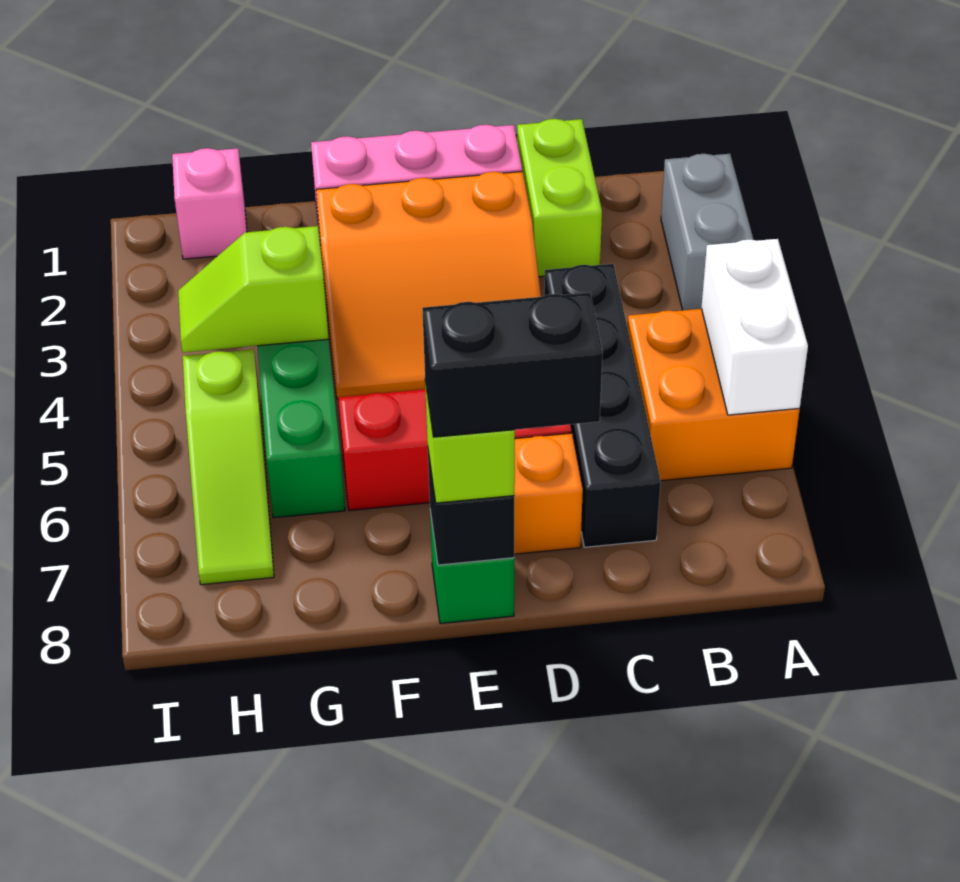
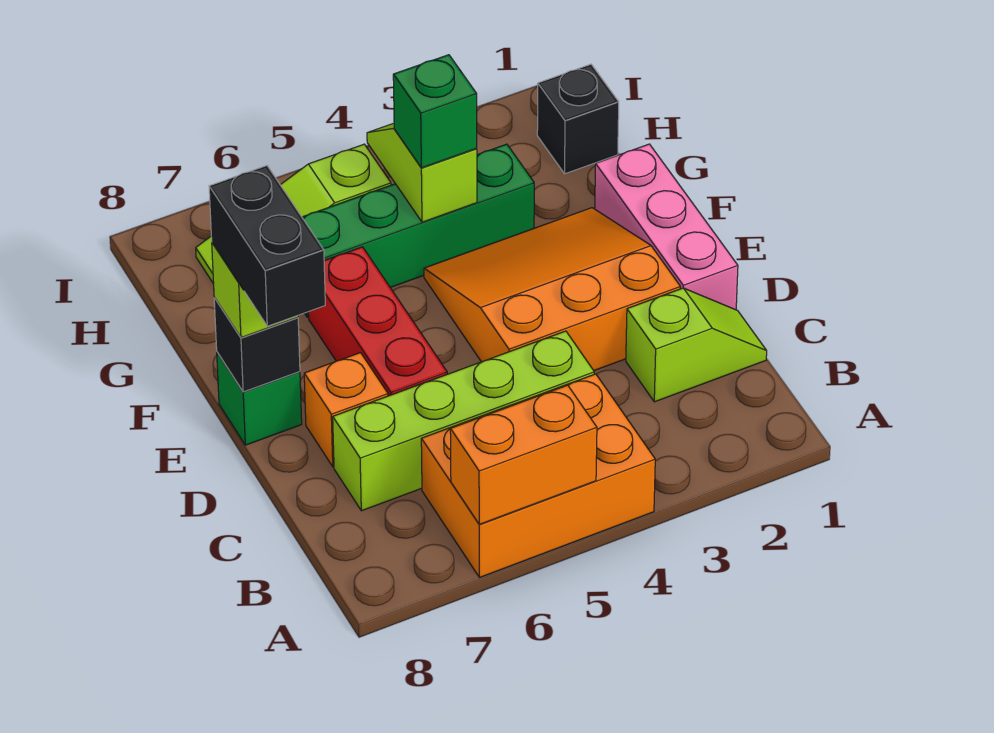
grey brick A2:A3 level 1 -> none
orange brick A5:B6 level 1 -> orange brick A4:B6 level 1
white brick A5:A6 level 2 -> orange brick A5:A6 level 2
lime brick C1:C2 level 1 -> lime slope C1:C2 level 1 top 2
black brick C4:C7 level 1 -> lime brick C4:C7 level 1
orange slope D2:F4 level 1 top 2 -> orange slope D2:F4 level 1 top D
none -> green brick G4 level 3
pink brick H1 level 1 -> black brick H1 level 1

